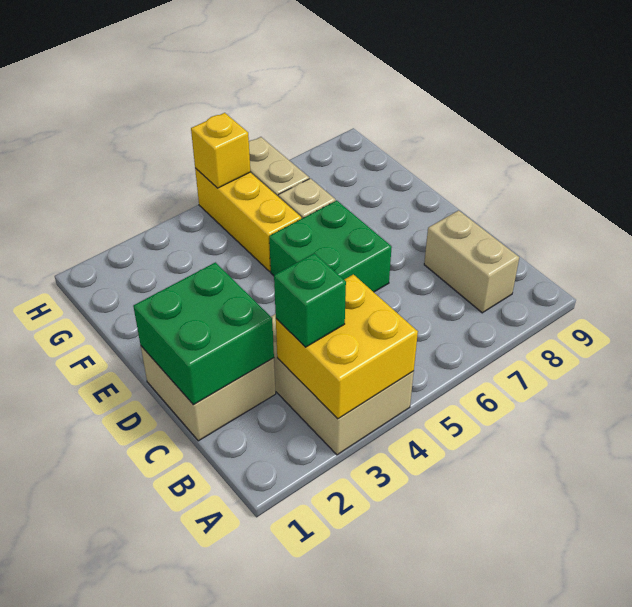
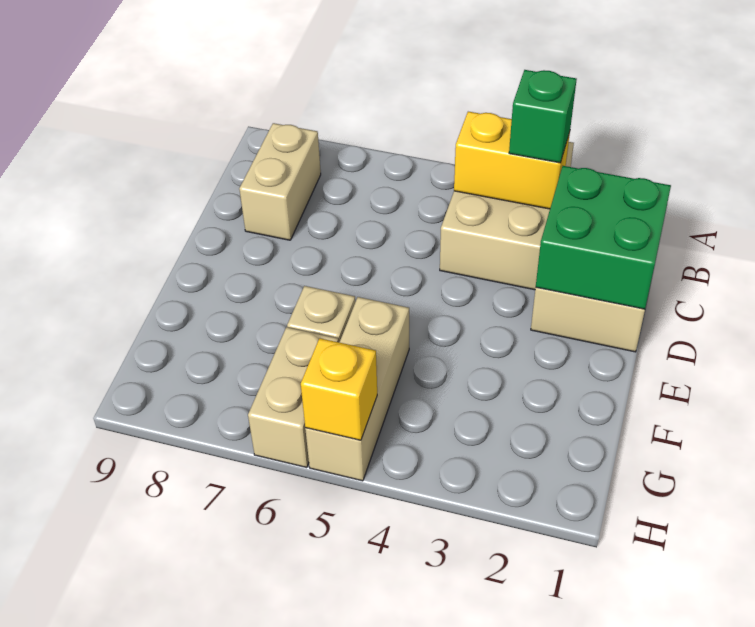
yellow brick A3:B4 level 2 -> yellow brick B3:B4 level 2
green brick D5:E6 level 1 -> none
yellow brick F5:H5 level 1 -> tan brick F5:H5 level 1

